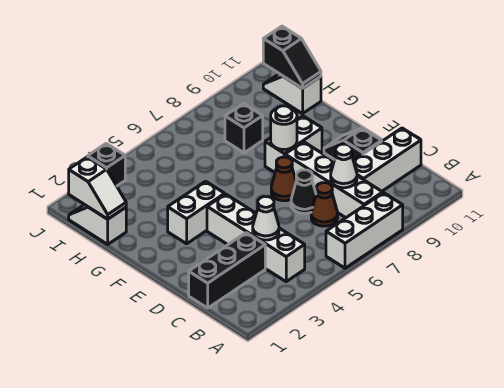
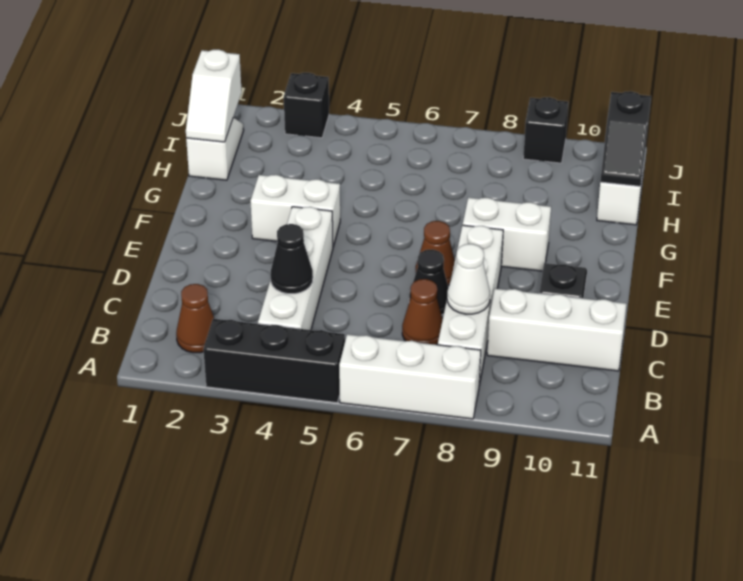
none -> brown cone B2 level 1
black brick C1:C3 level 1 -> black brick A3:A5 level 1
white cone C4 level 2 -> black cone C4 level 2
white round brick F8 level 2 -> none
black brick H8 level 1 -> black brick J9 level 1

